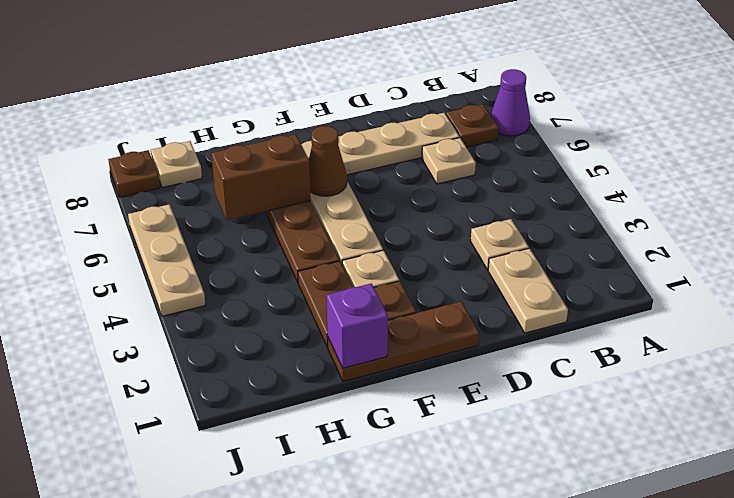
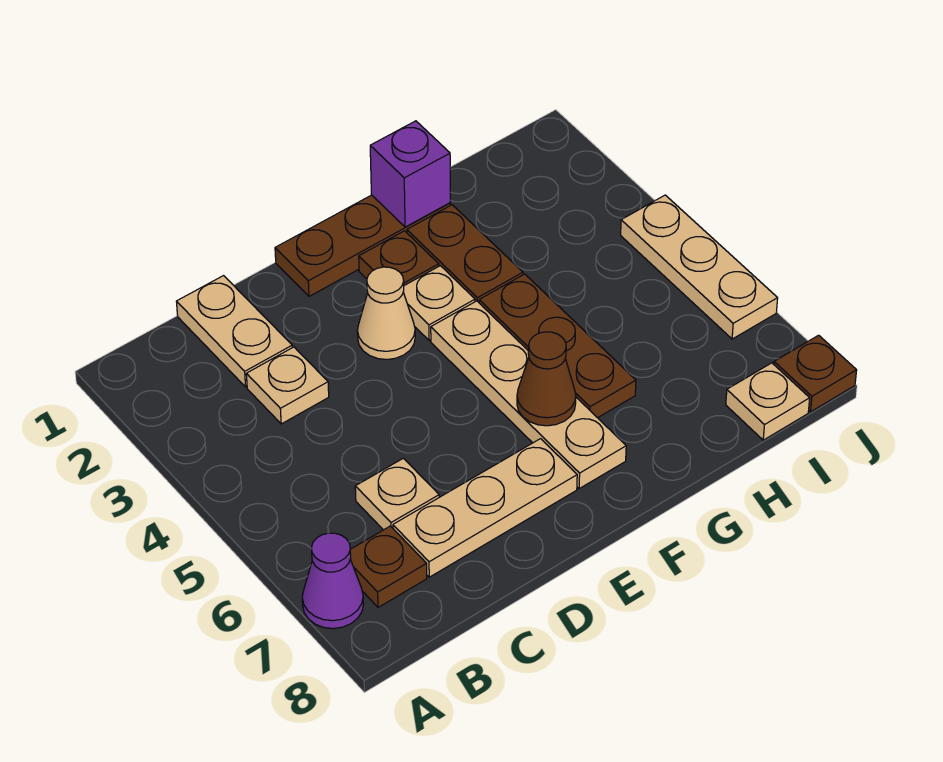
none -> tan cone E3 level 1
brown brick G6:H6 level 2 -> none

